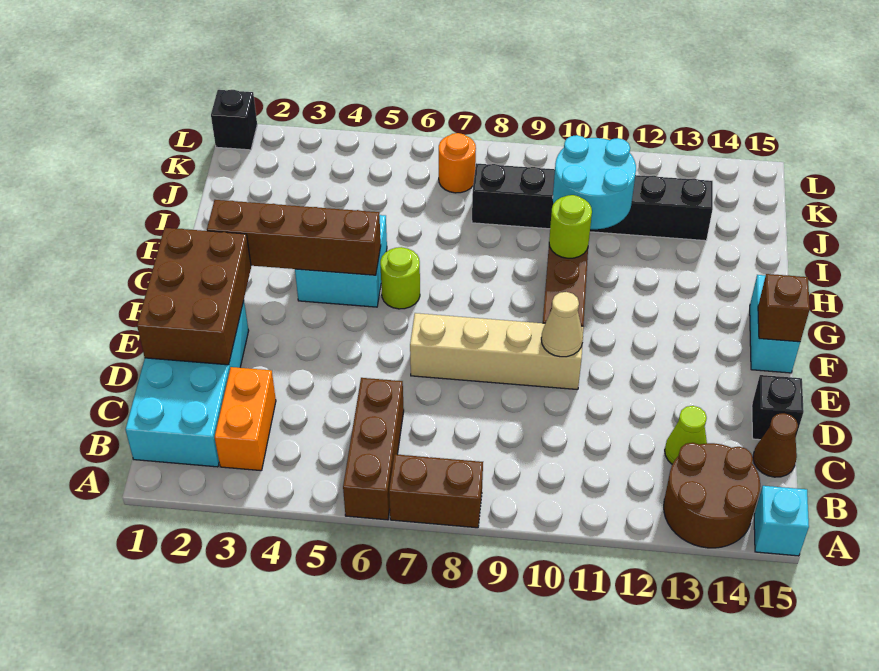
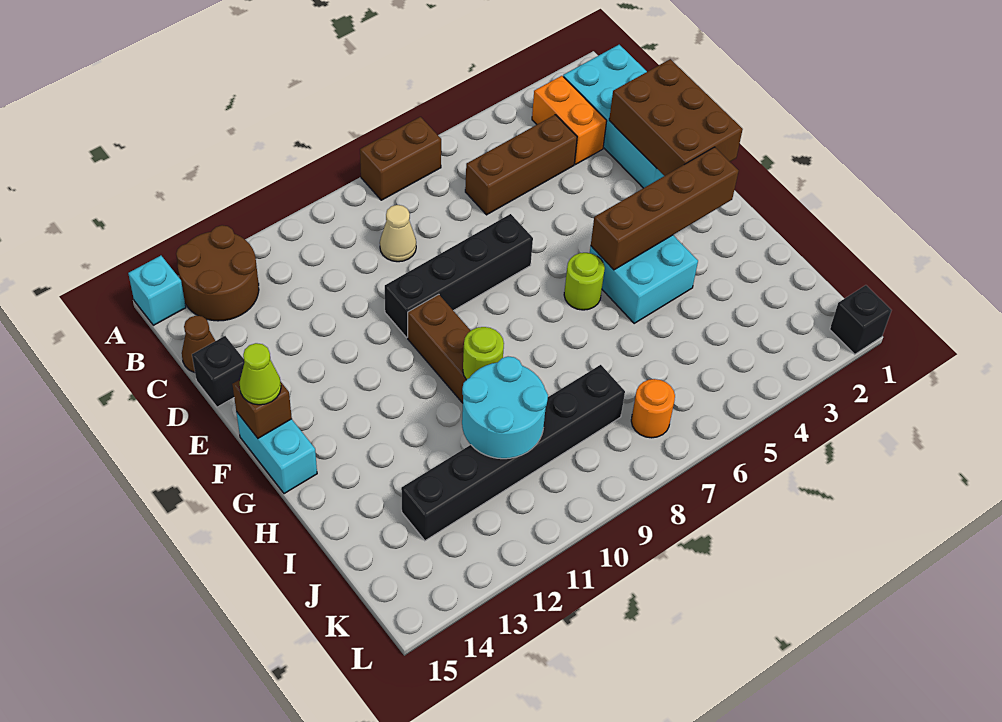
brown brick A6:C6 level 1 -> brown brick C4:C6 level 1
lime cone C13 level 1 -> lime cone F15 level 3
tan brick E7:E10 level 1 -> black brick E7:E10 level 1
tan cone E10 level 2 -> tan cone C9 level 1

